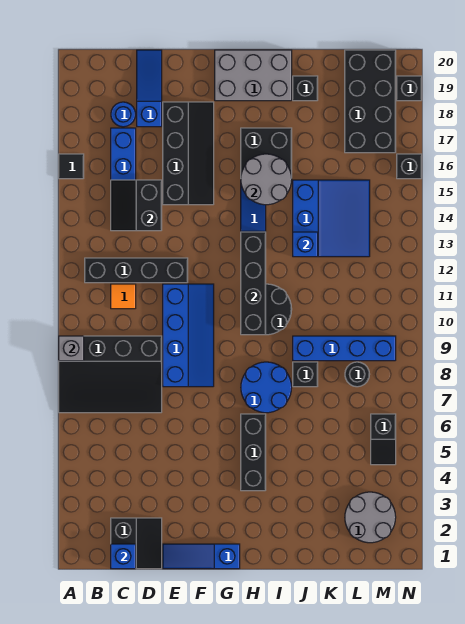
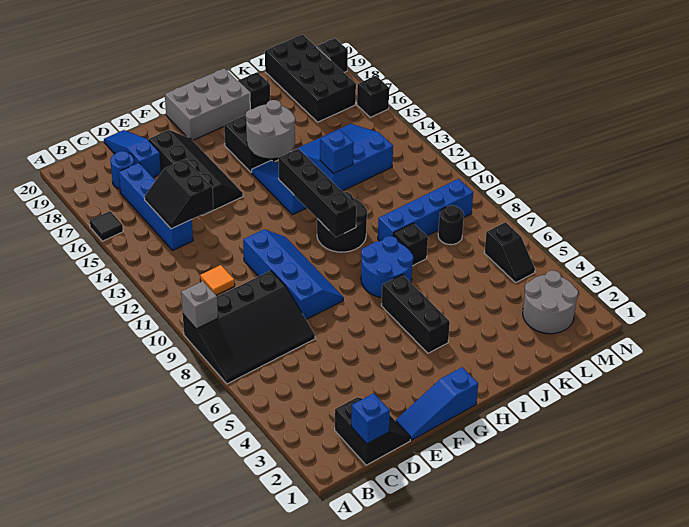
black brick B12:E12 level 1 -> none
blue slope J13:L15 level 1 top J -> blue slope J13:L15 level 1 top 13

